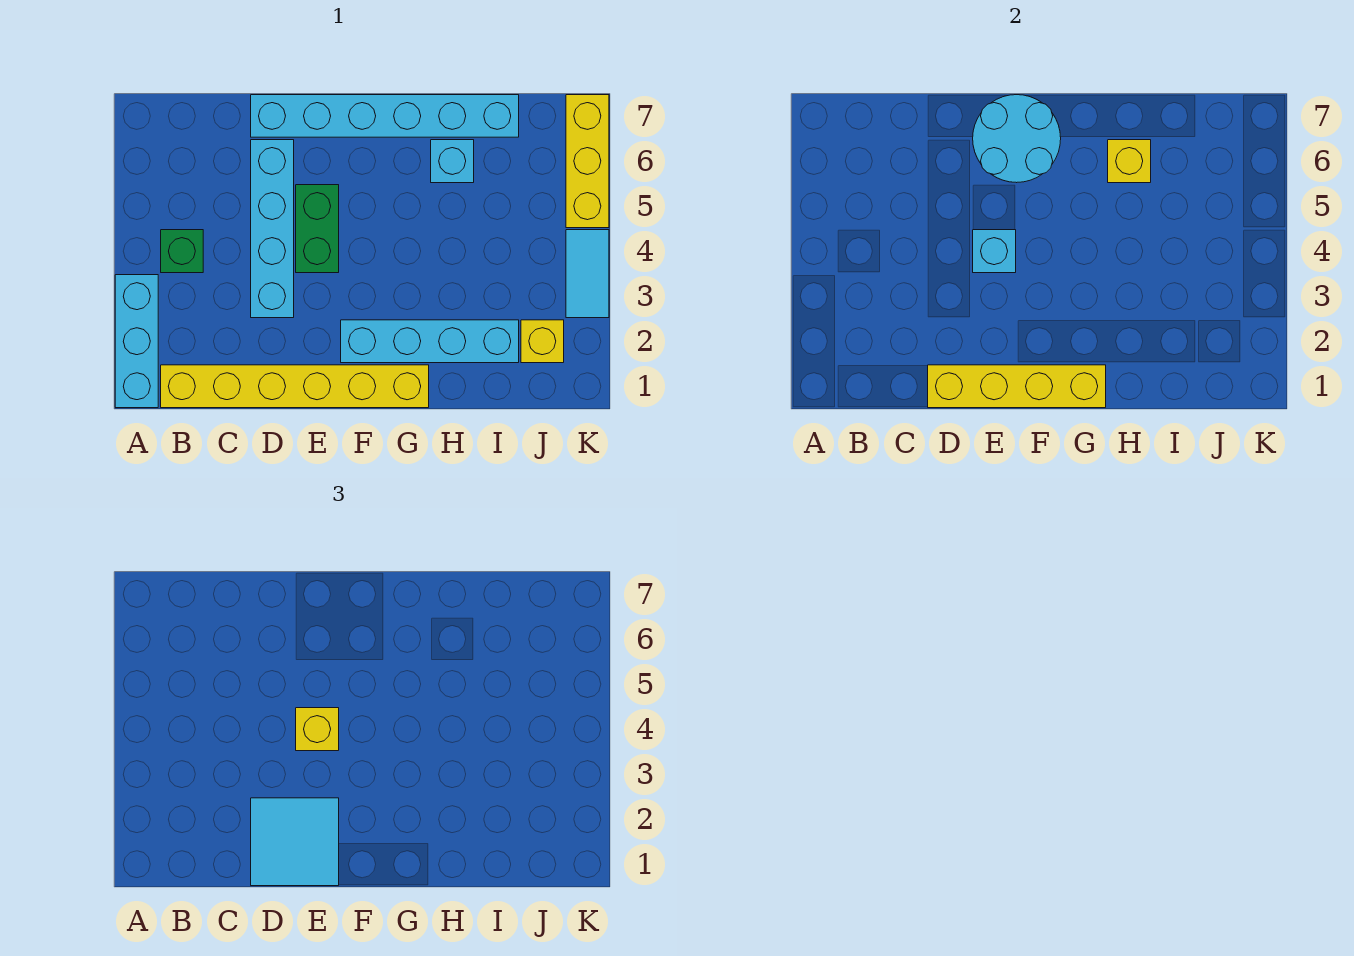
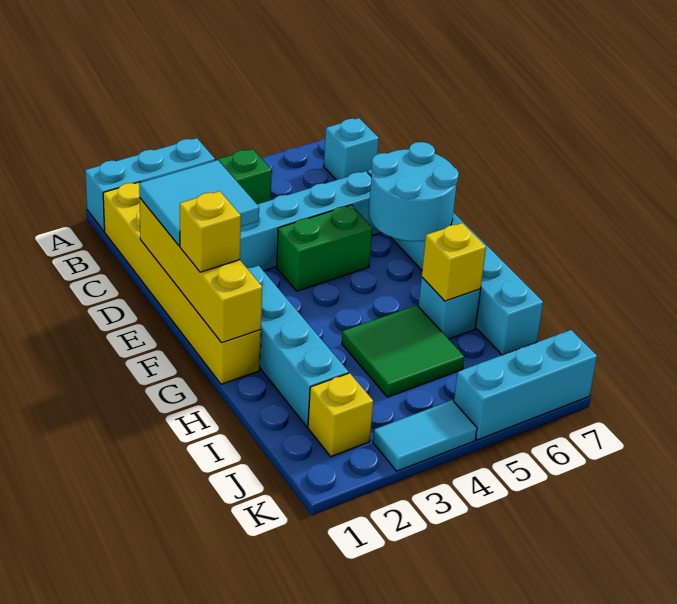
cyan brick E4 level 2 -> cyan brick B7 level 1
yellow brick E4 level 3 -> yellow brick F1 level 3
none -> green tile H4:I5 level 1
yellow brick K5:K7 level 1 -> cyan brick K5:K7 level 1

